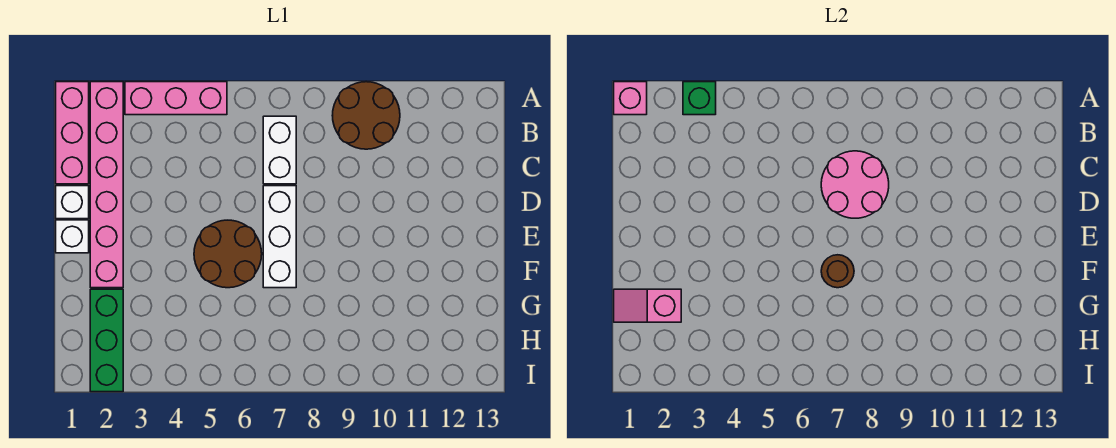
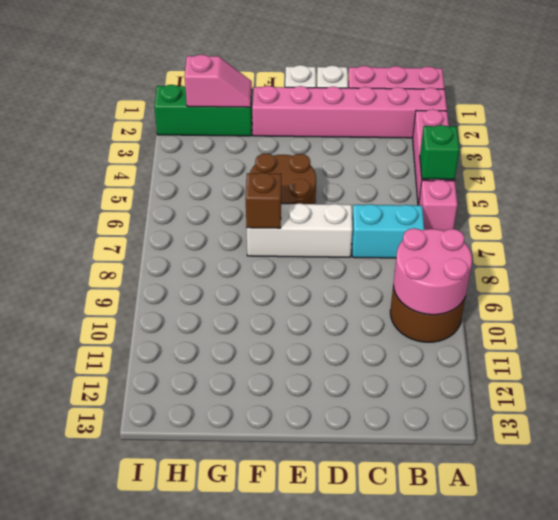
pink brick A1 level 2 -> pink brick A6 level 1
green brick A3 level 2 -> green brick A5 level 2
white brick B7:C7 level 1 -> cyan brick B7:C7 level 1
pink round brick C7:D8 level 2 -> pink round brick A9:B10 level 2
brown round brick F7 level 2 -> brown brick F7 level 2
pink slope G1:G2 level 2 top 2 -> pink slope G2:H2 level 2 top H

